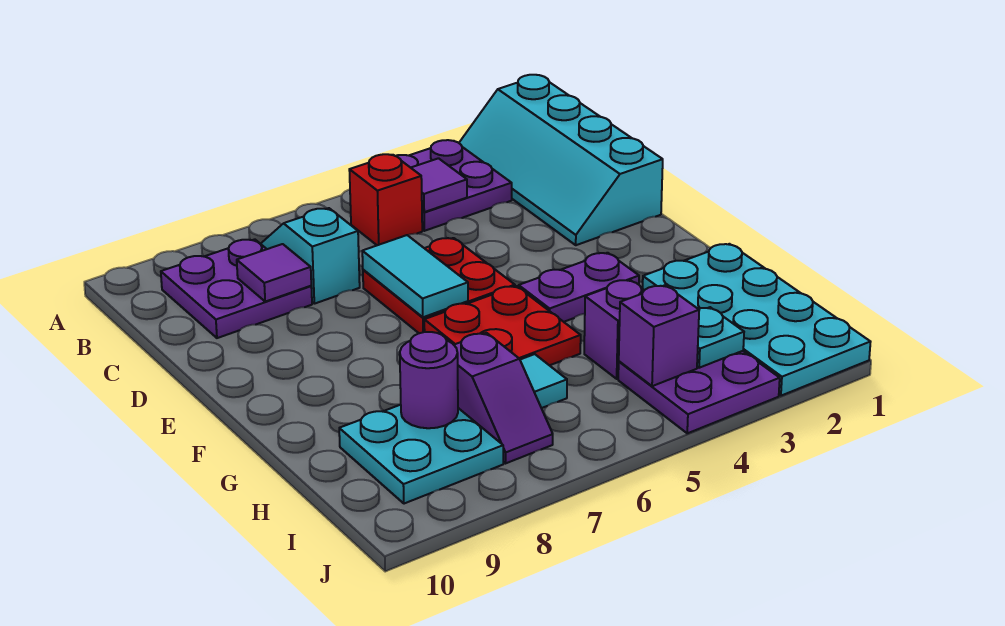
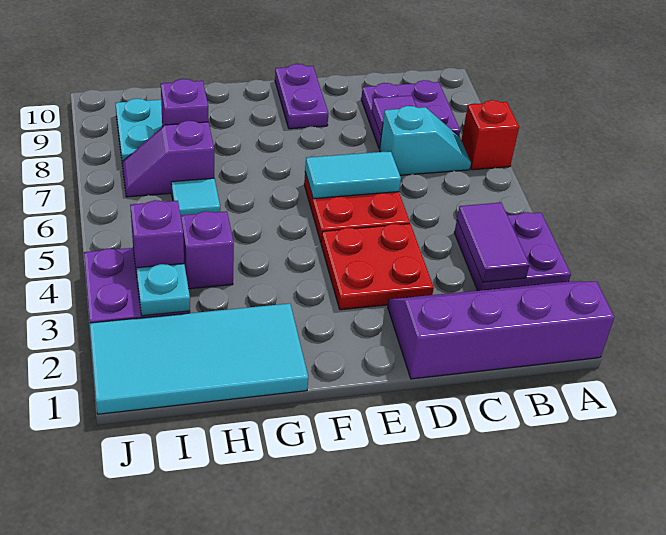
cyan slope A1:D2 level 1 top 1 -> purple slope A1:D2 level 1 top 1
purple tile B4 level 2 -> purple tile B3:B4 level 2
red brick B5 level 1 -> red brick A7 level 1
purple plate F3:F4 level 1 -> purple plate E9:E10 level 1
red plate F5:G6 level 1 -> red plate D3:E4 level 1
cyan plate G1:J2 level 1 -> cyan tile G1:J2 level 1
purple round brick H8 level 2 -> purple brick H8 level 2

